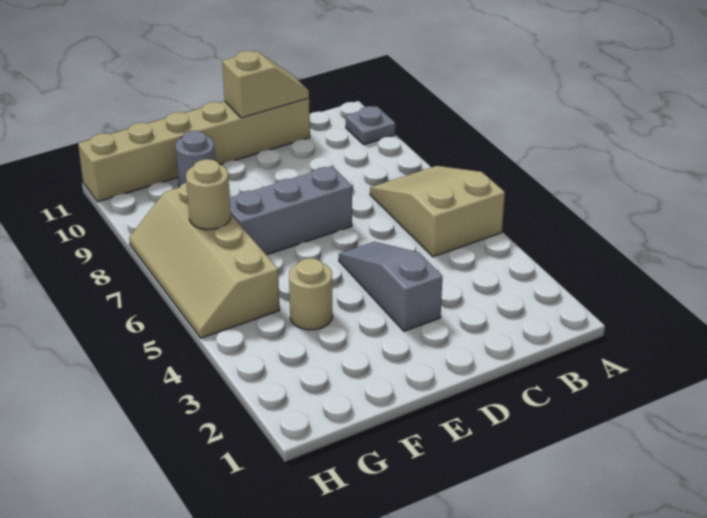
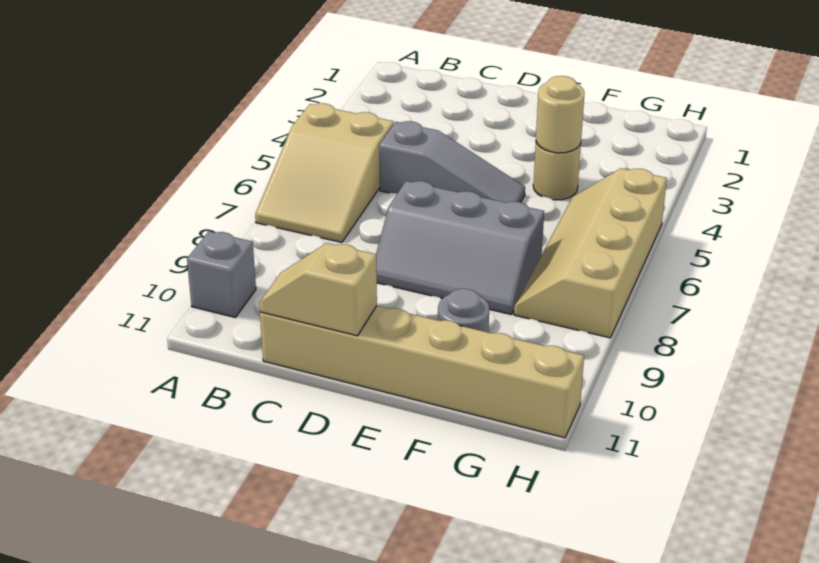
grey plate A10 level 1 -> grey brick A10 level 1
grey slope D3:D5 level 1 top 3 -> grey slope C5:E5 level 1 top C
tan slope G5:H8 level 1 top G -> tan slope G5:H8 level 1 top H
tan round brick G7 level 2 -> tan round brick F4 level 2

